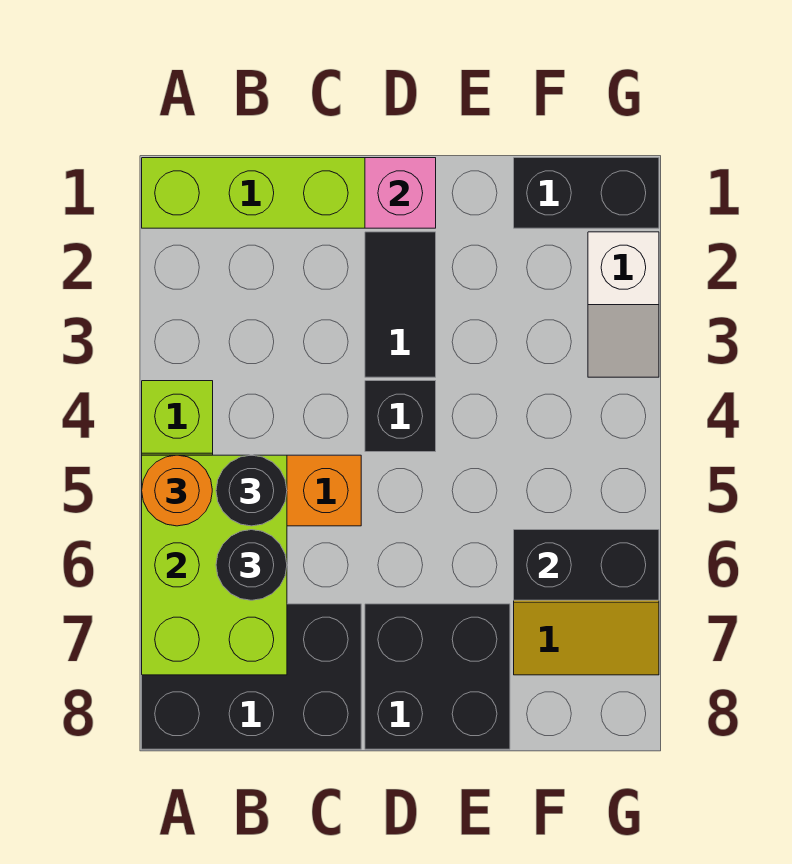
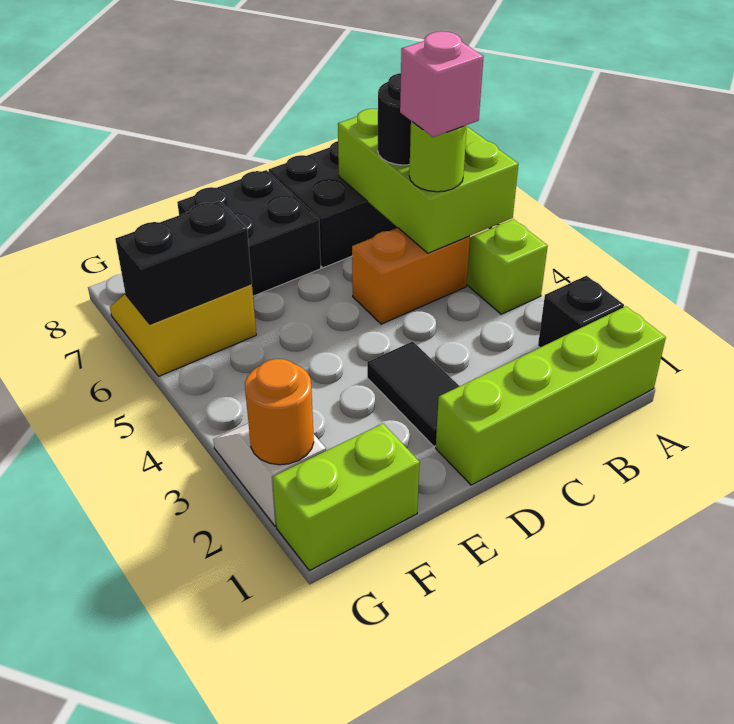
orange round brick A5 level 3 -> orange round brick G2 level 2
black round brick B5 level 3 -> lime round brick B5 level 3
pink brick D1 level 2 -> pink brick B5 level 4
black brick D4 level 1 -> black brick A2 level 1
black brick F1:G1 level 1 -> lime brick F1:G1 level 1

